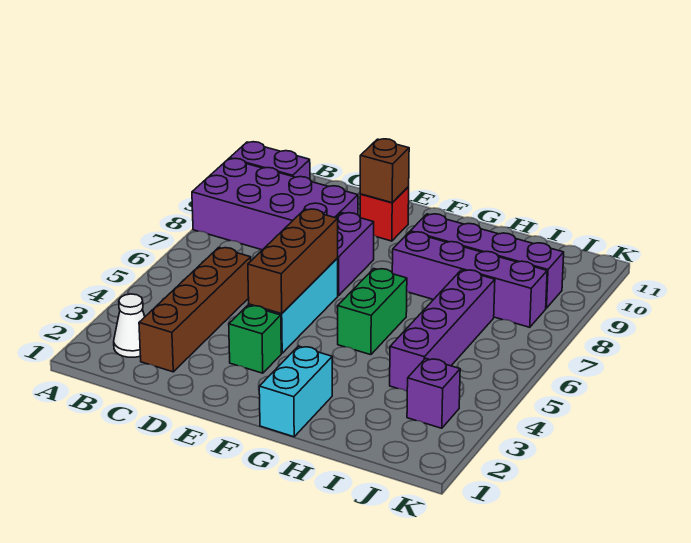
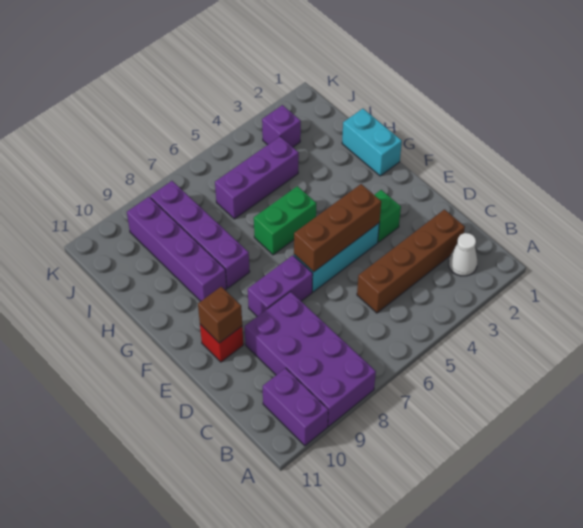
cyan brick G1:G2 level 1 -> cyan brick G1:H1 level 1
purple brick I4:I7 level 1 -> purple brick I4:I6 level 1

